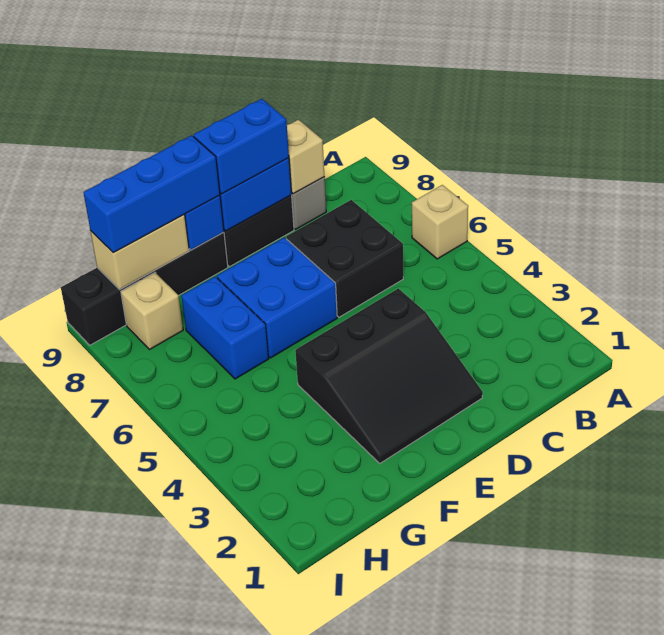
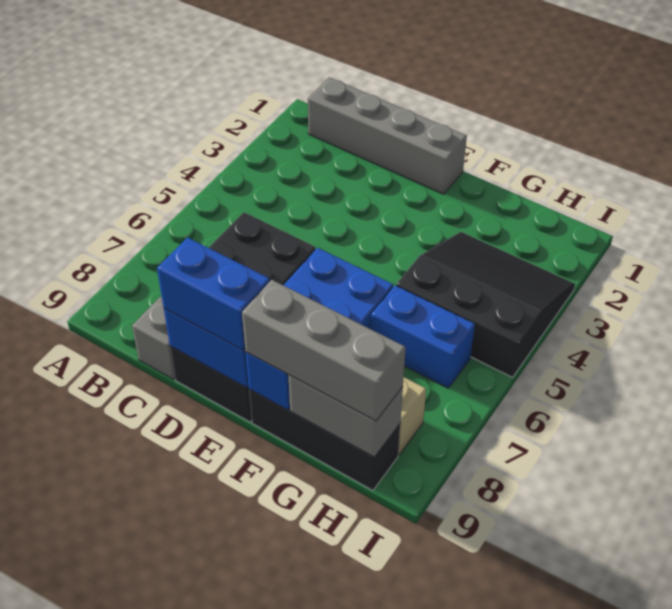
tan brick A6 level 1 -> none
none -> grey brick B1:E1 level 1
tan brick C9 level 2 -> none
black slope D2:F4 level 1 top 4 -> black slope G3:I5 level 1 top 5
black brick F9:I9 level 1 -> black brick F9:H9 level 1
blue brick F9:H9 level 3 -> grey brick F9:H9 level 3
blue brick G6:G7 level 1 -> blue brick G6:H6 level 1
tan brick G9:H9 level 2 -> grey brick G9:H9 level 2

